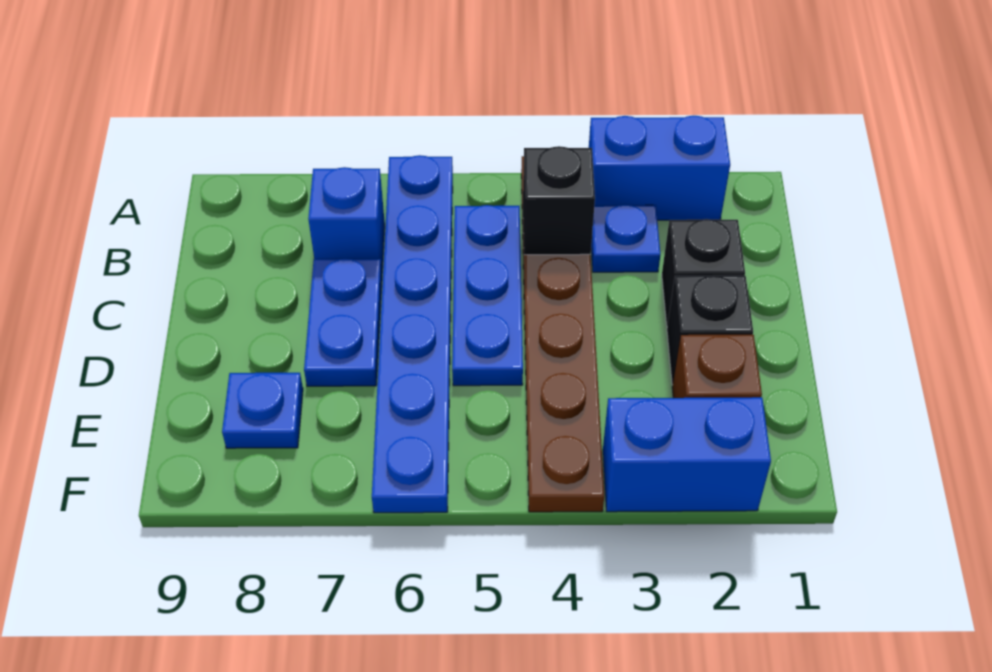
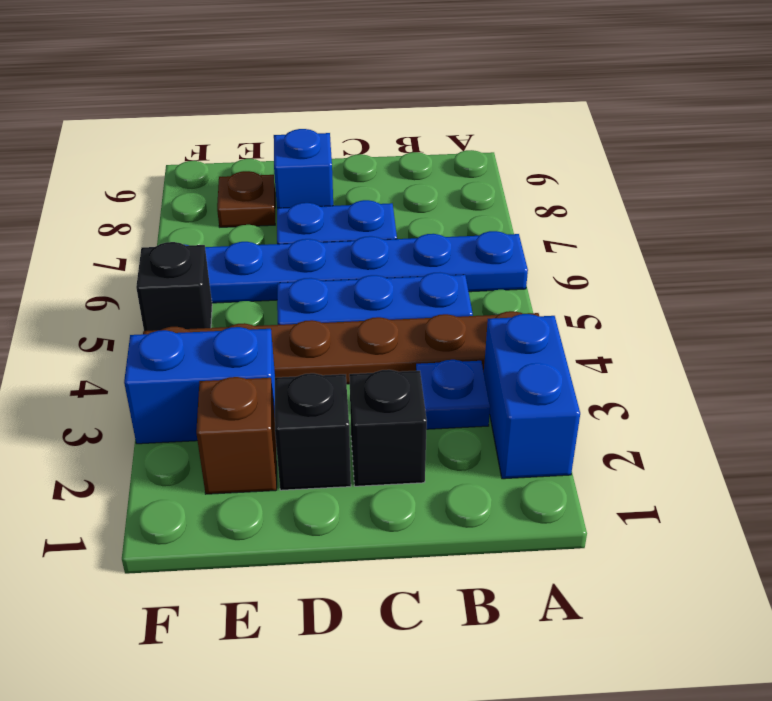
black brick B4 level 2 -> black brick F5 level 1
blue brick B7 level 1 -> blue brick D8 level 1
blue plate E8 level 1 -> brown plate E8 level 1
blue brick F2:F3 level 1 -> blue brick E3:F3 level 1

